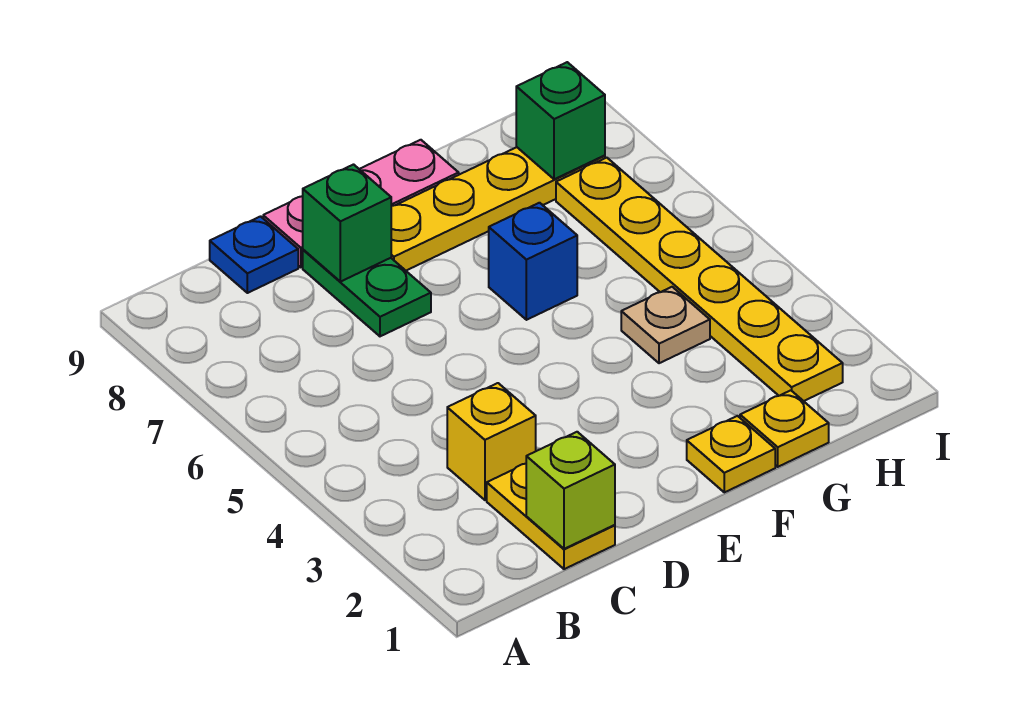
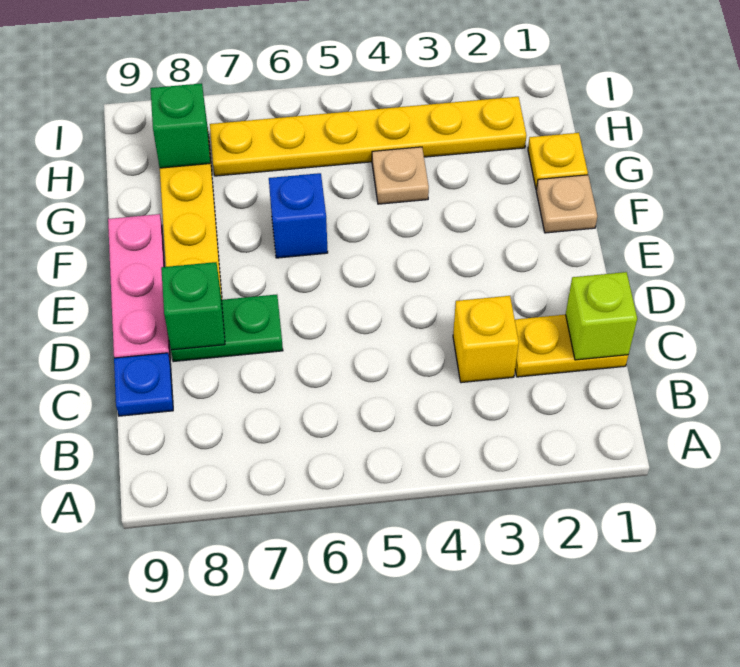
yellow plate F1 level 1 -> tan plate F1 level 1

